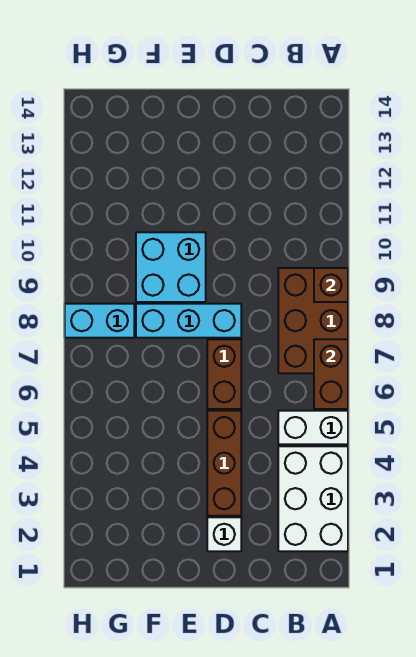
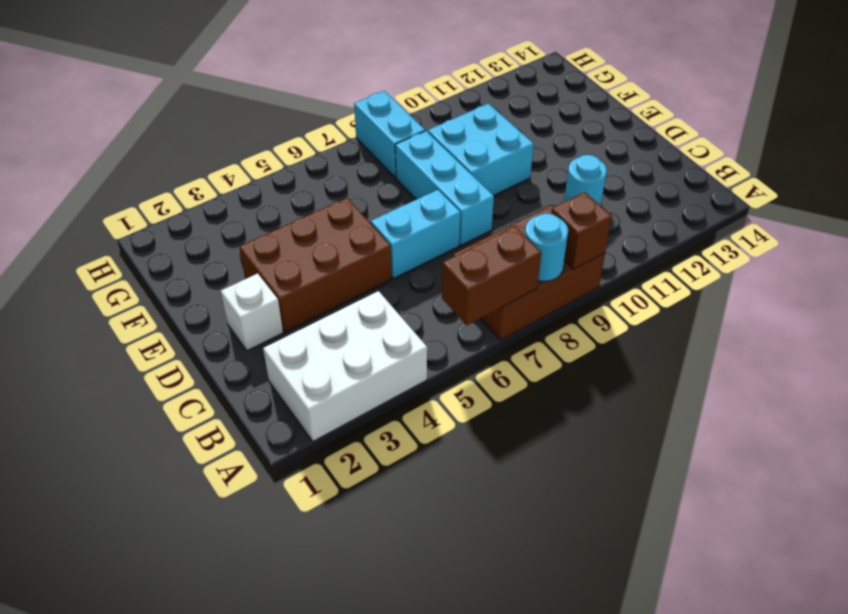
white brick A5:B5 level 1 -> none
none -> cyan round brick A8 level 2
none -> cyan round brick C11 level 1
brown brick D3:D5 level 1 -> brown brick D3:E5 level 1
brown brick D6:D7 level 1 -> cyan brick D6:D7 level 1

